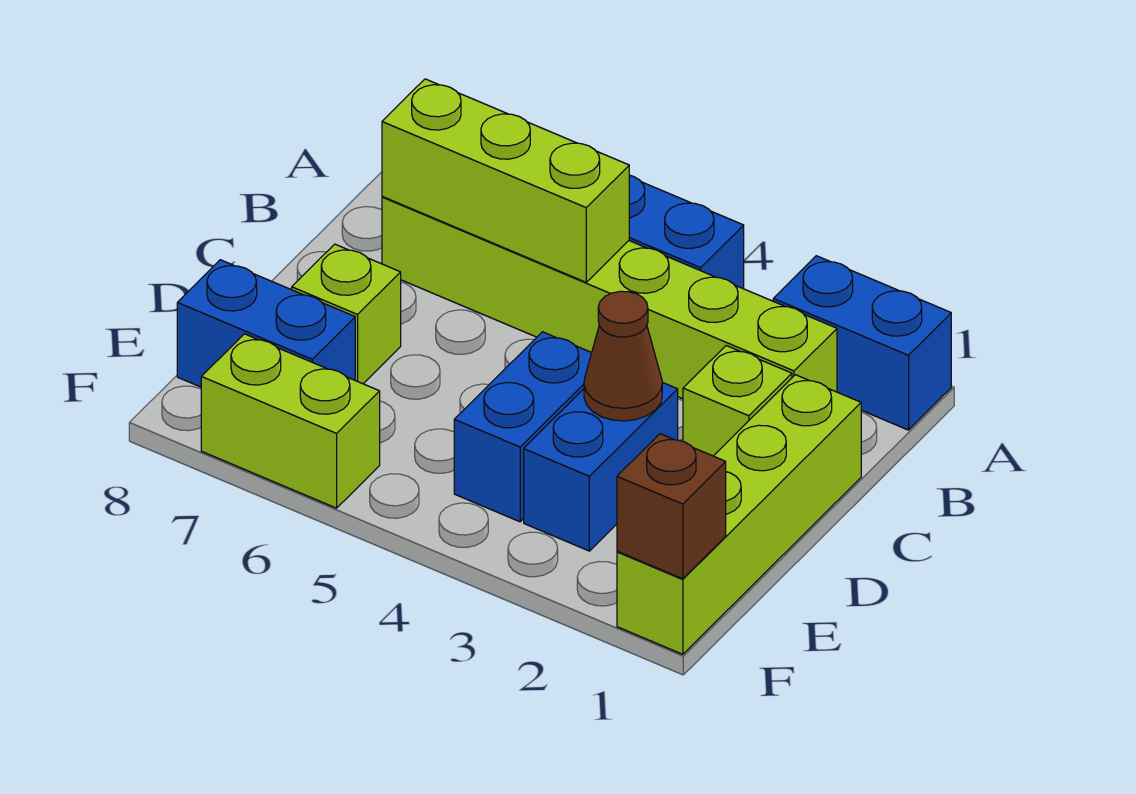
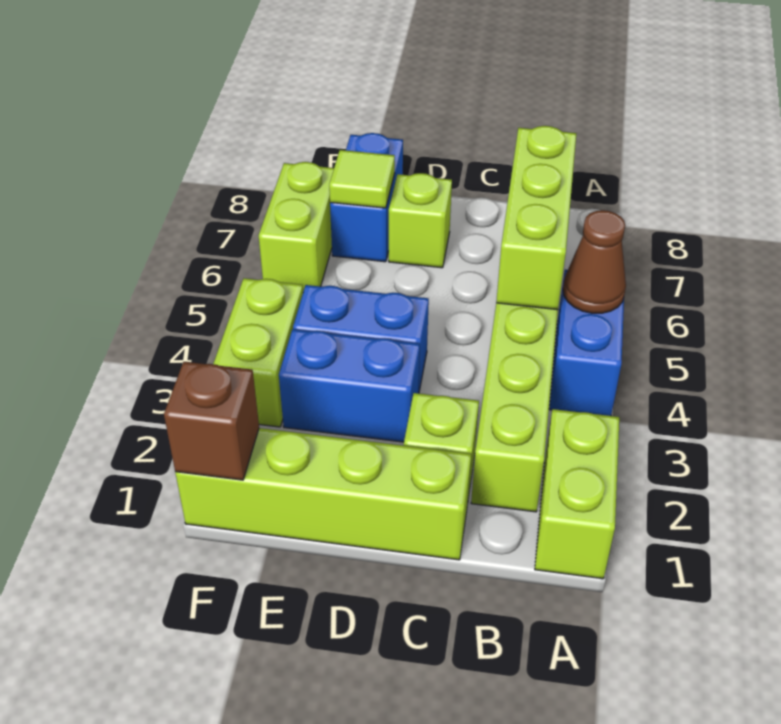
blue brick A1:A2 level 1 -> lime brick A1:A2 level 1
brown cone D3 level 2 -> brown cone A5 level 2
none -> lime tile E7 level 2
none -> lime brick F3:F4 level 1

